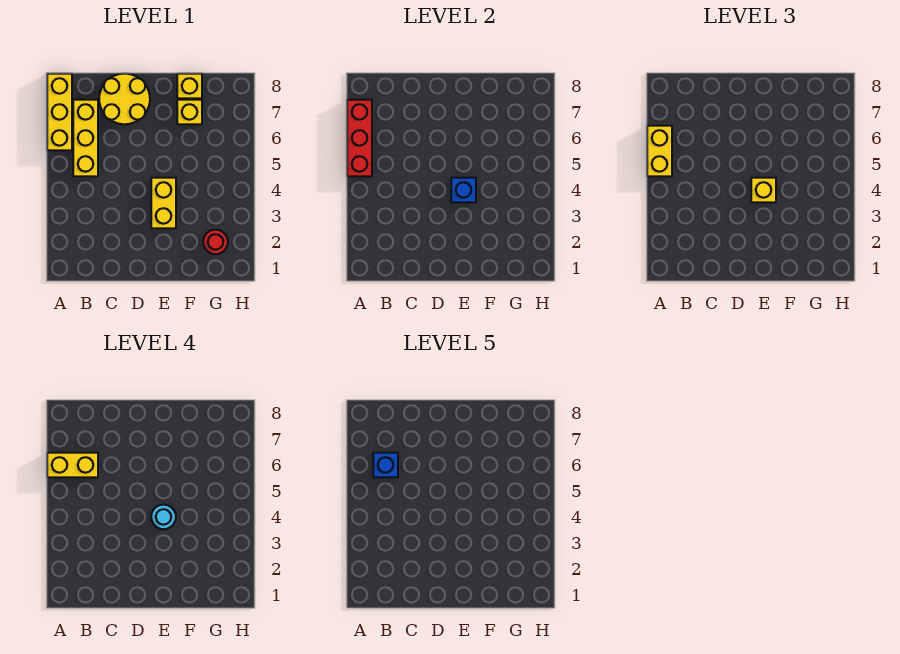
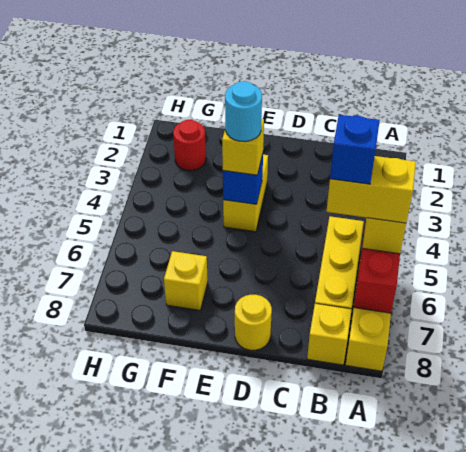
yellow round brick C7:D8 level 1 -> yellow round brick D8 level 1
yellow brick F8 level 1 -> yellow brick B8 level 1

